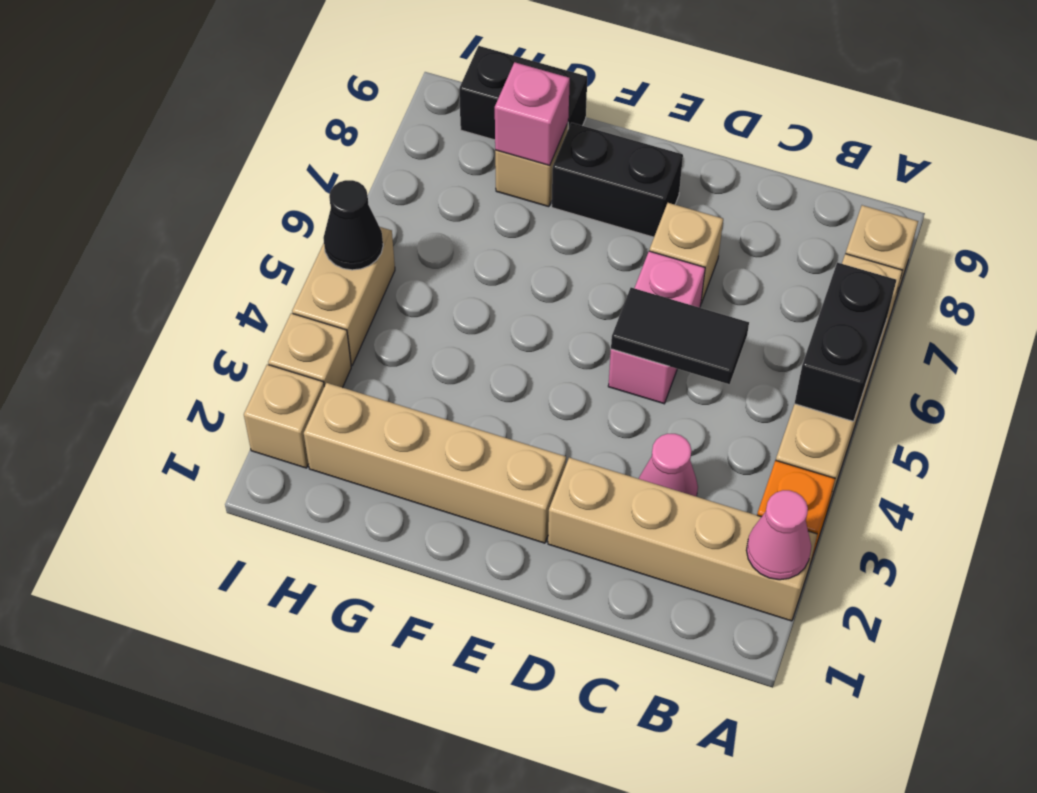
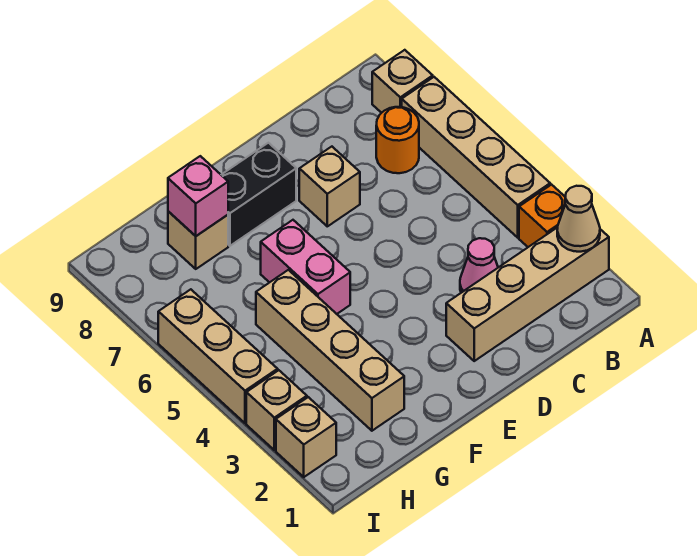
pink cone A2 level 2 -> tan cone A2 level 2
black brick A5:A6 level 2 -> none
none -> orange round brick B7 level 1
black tile C5:D5 level 2 -> none
pink brick D5:D6 level 1 -> pink brick F5:F6 level 1
tan brick E2:H2 level 1 -> tan brick G2:G5 level 1
black brick G9:H9 level 1 -> none
tan brick I4:I5 level 1 -> tan brick I4:I6 level 1
black cone I5 level 2 -> none

